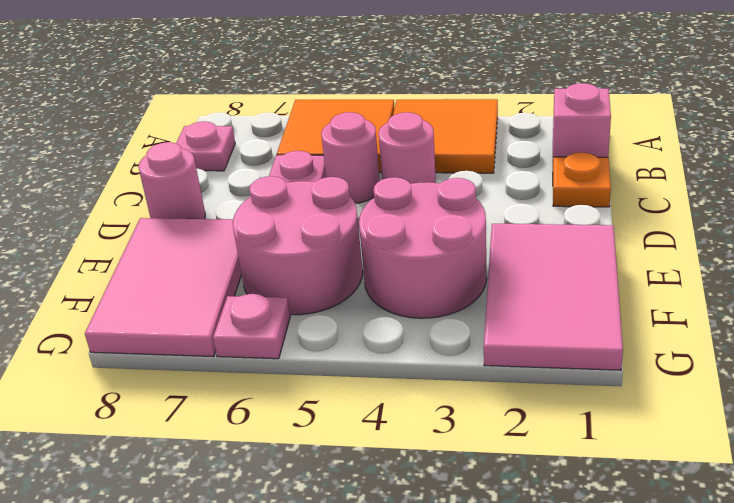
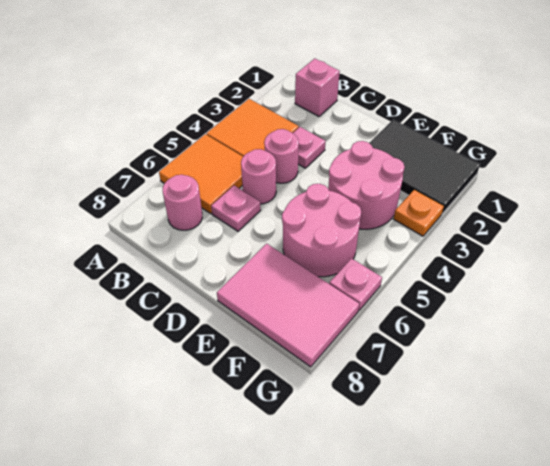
pink plate B8 level 1 -> pink plate C3 level 1
orange plate C1 level 1 -> orange plate G3 level 1
pink round brick D8 level 1 -> pink round brick B7 level 1
pink tile E1:G2 level 1 -> black tile E1:G2 level 1

